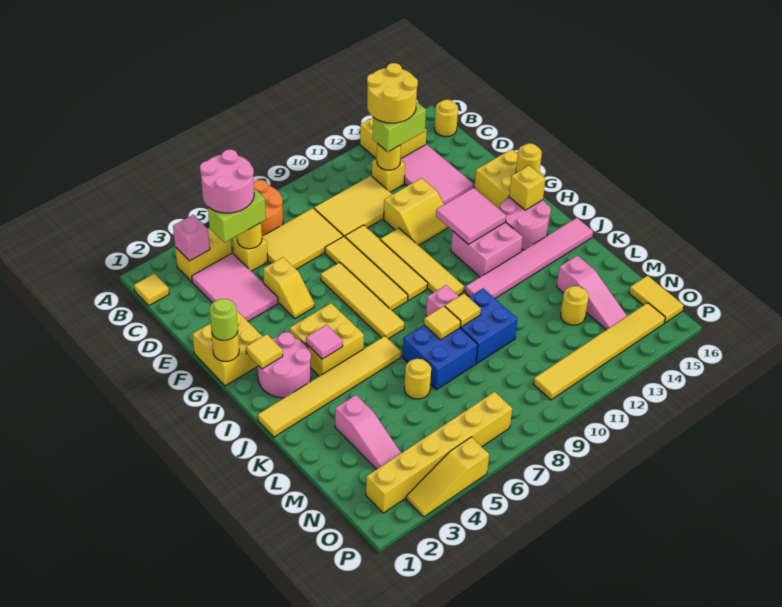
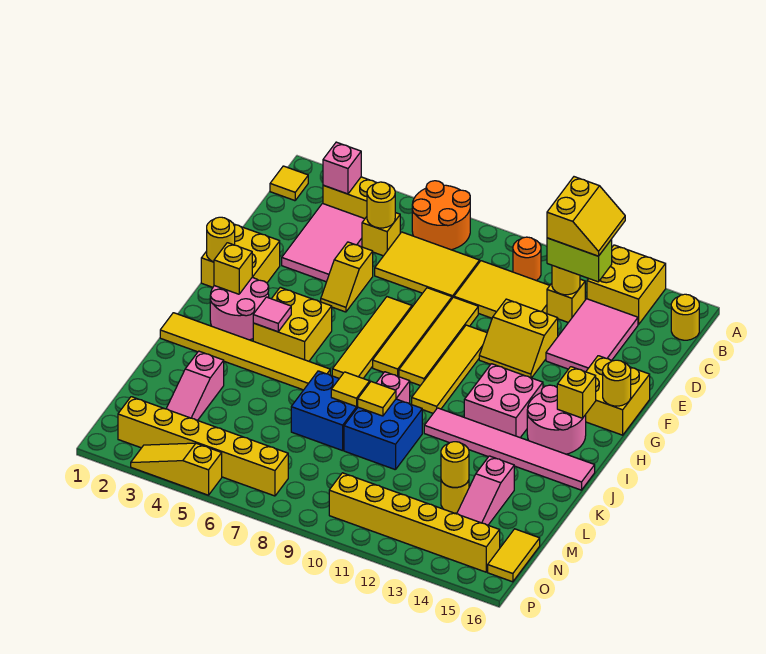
pink round brick B4:C5 level 4 -> none
none -> orange round brick B10 level 1
yellow round brick B12:C13 level 4 -> yellow slope B12:C13 level 4 top 12
lime brick C4:C5 level 3 -> none
lime round brick G1 level 3 -> none
pink tile G12:H13 level 2 -> none
yellow tile H2 level 2 -> yellow brick H2 level 2
yellow round brick L6 level 1 -> yellow round brick M13 level 2
yellow tile O10:O15 level 1 -> yellow brick O10:O15 level 1

